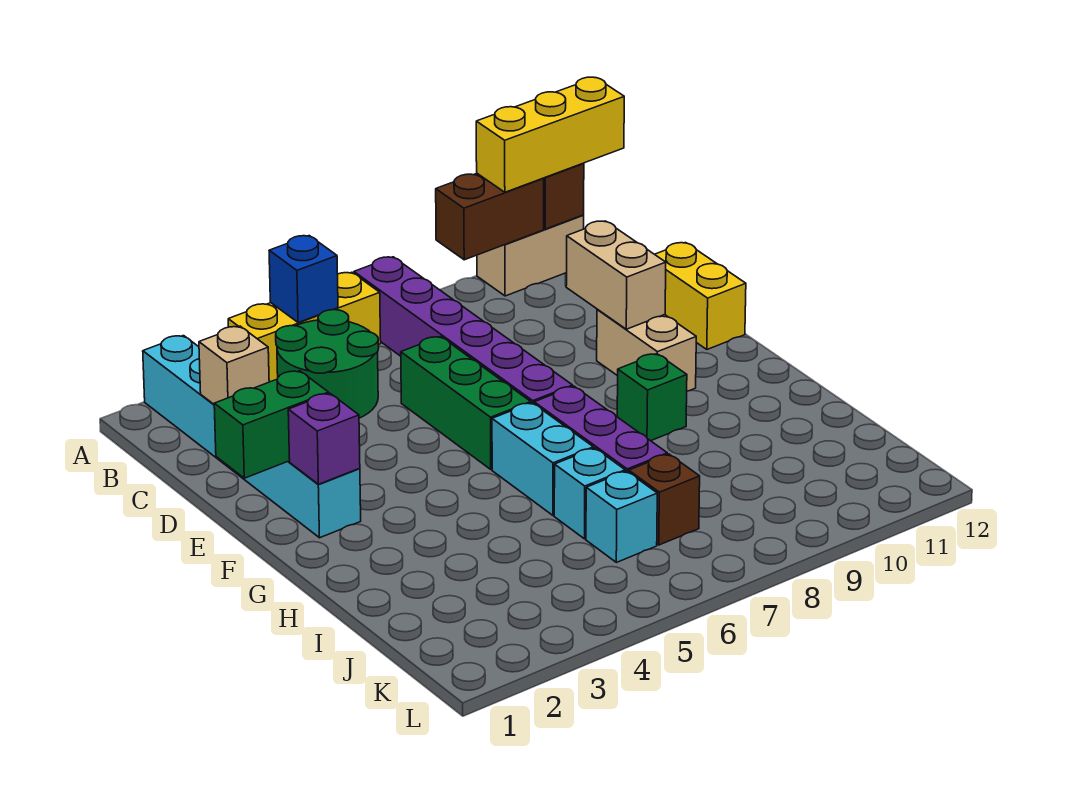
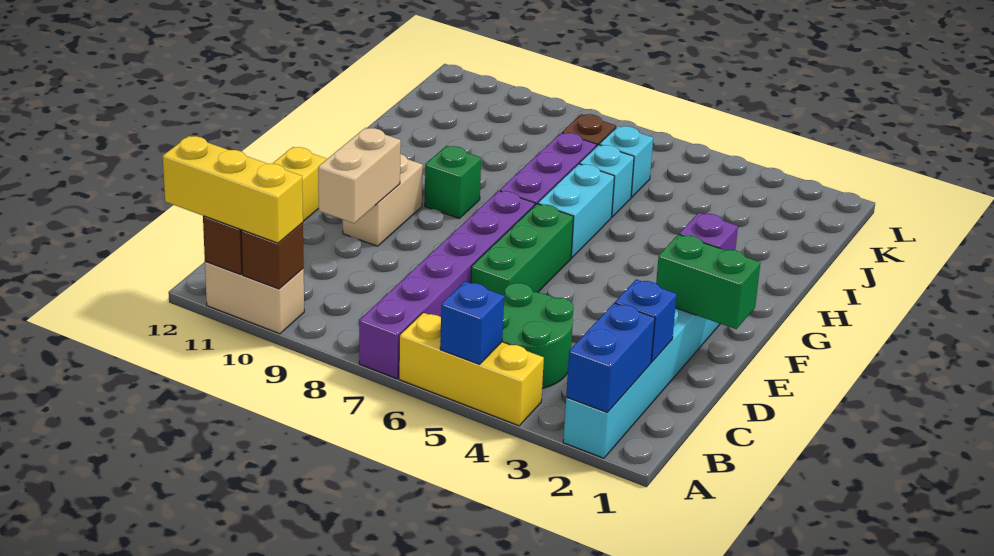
none -> blue brick A2:B2 level 2
brown brick A9:A10 level 2 -> brown brick A10 level 2
tan brick C2 level 2 -> blue brick C2 level 2

